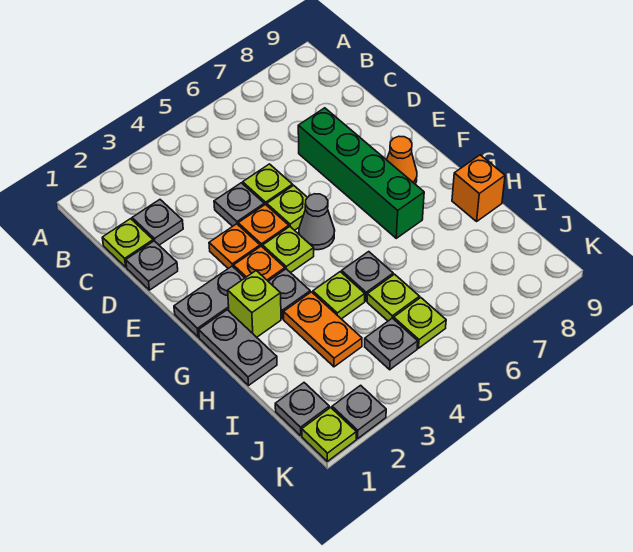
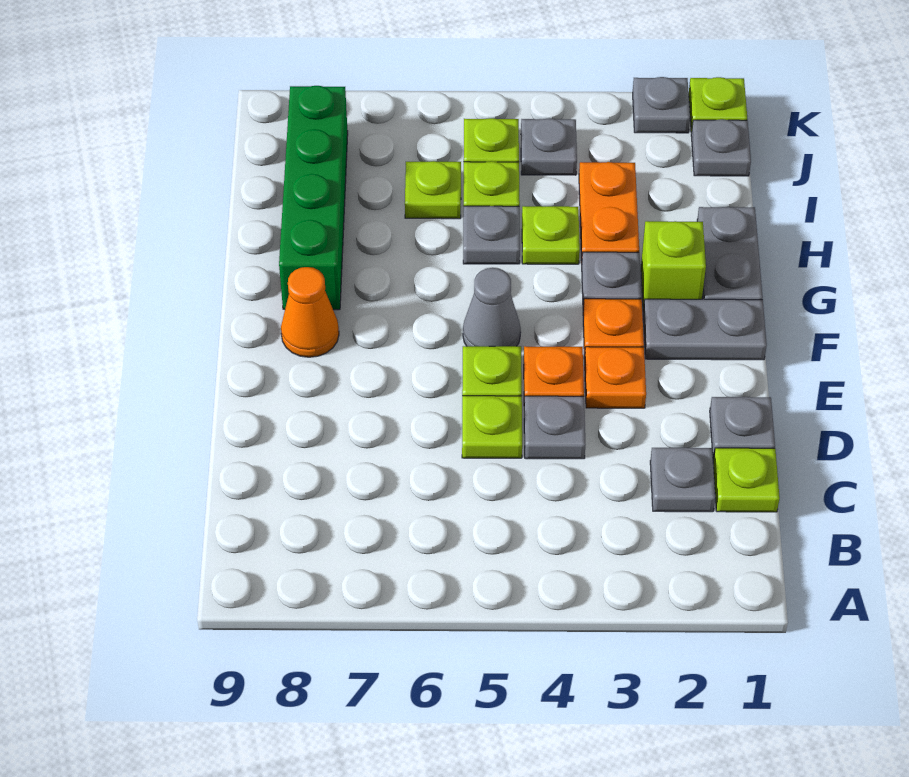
green brick D7:G7 level 1 -> green brick G8:J8 level 1
lime plate F4 level 1 -> lime plate I6 level 1
orange brick H9 level 1 -> none

